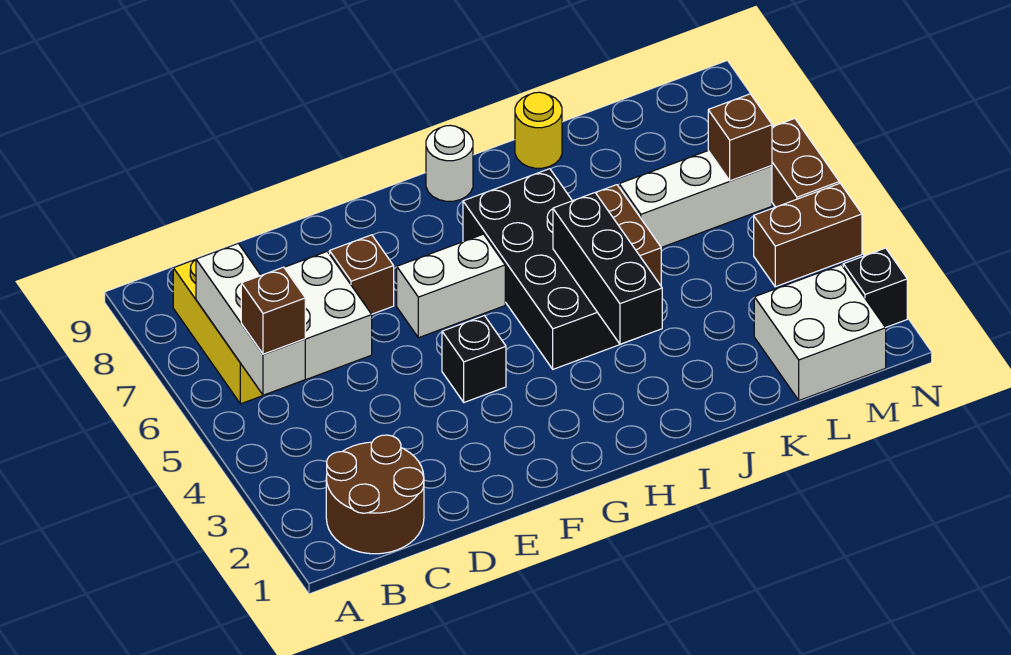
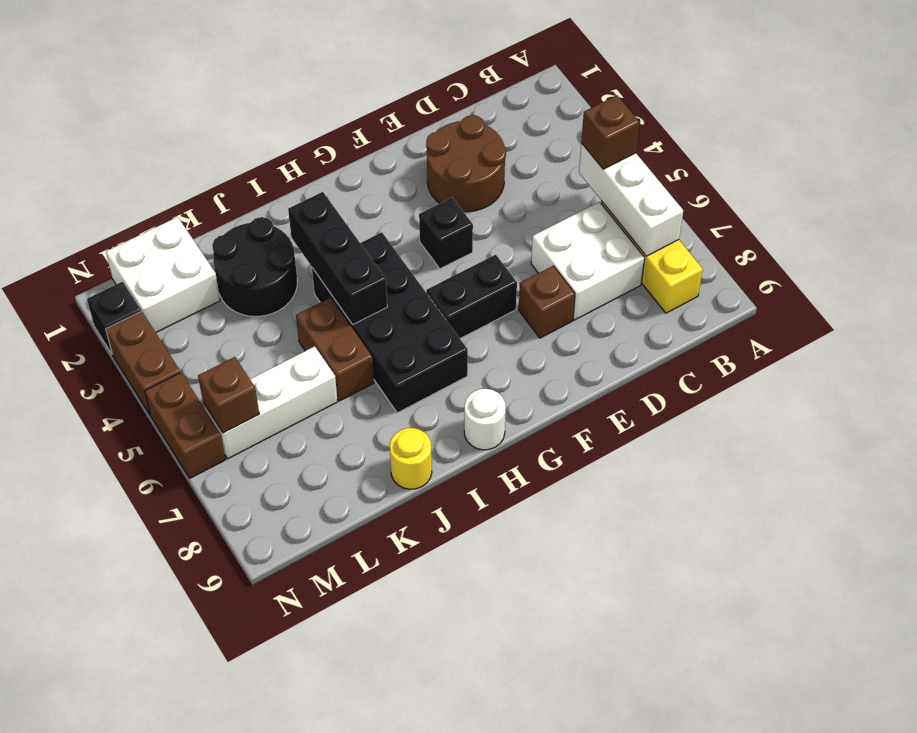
brown round brick B1:C2 level 1 -> brown round brick D2:E3 level 1
white brick F6:G6 level 1 -> black brick F6:G6 level 1
none -> black round brick J2:K3 level 1
brown brick M4:N4 level 1 -> brown brick N3:N4 level 1

